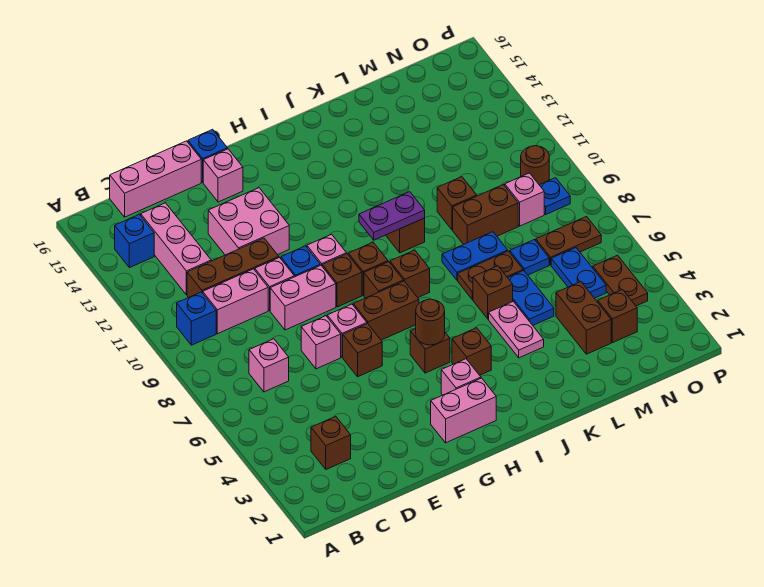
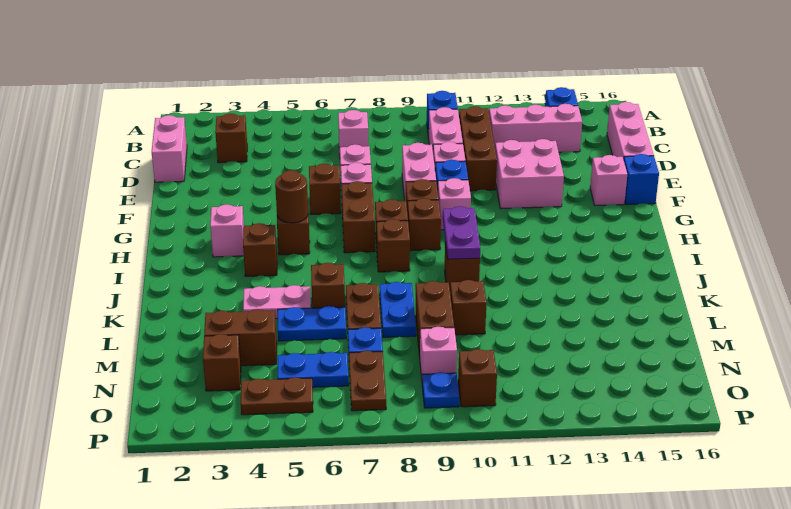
pink brick G2:H2 level 1 -> pink brick C1:D1 level 1
brown round brick O10 level 1 -> brown brick O10 level 1

